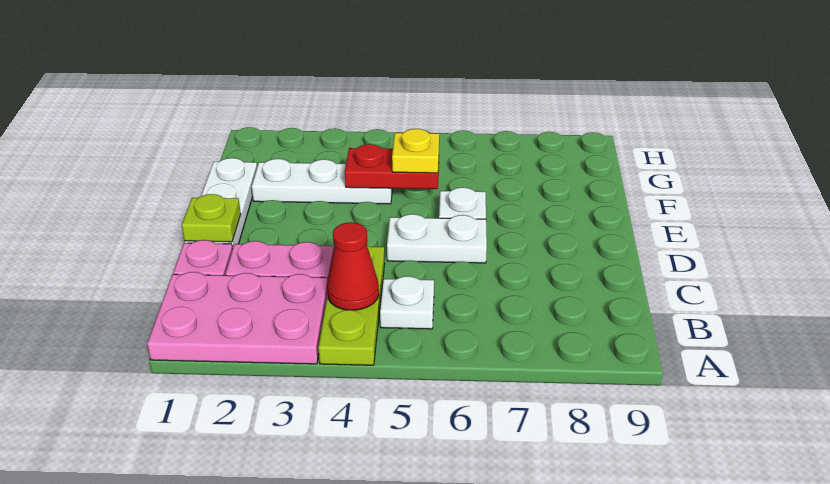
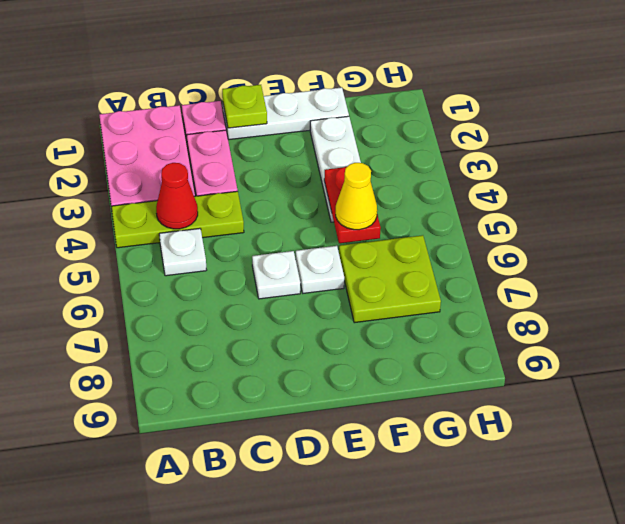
white plate D5:D6 level 1 -> white plate D6 level 1
yellow plate F5 level 3 -> yellow cone F5 level 3
none -> lime plate F6:G7 level 1

